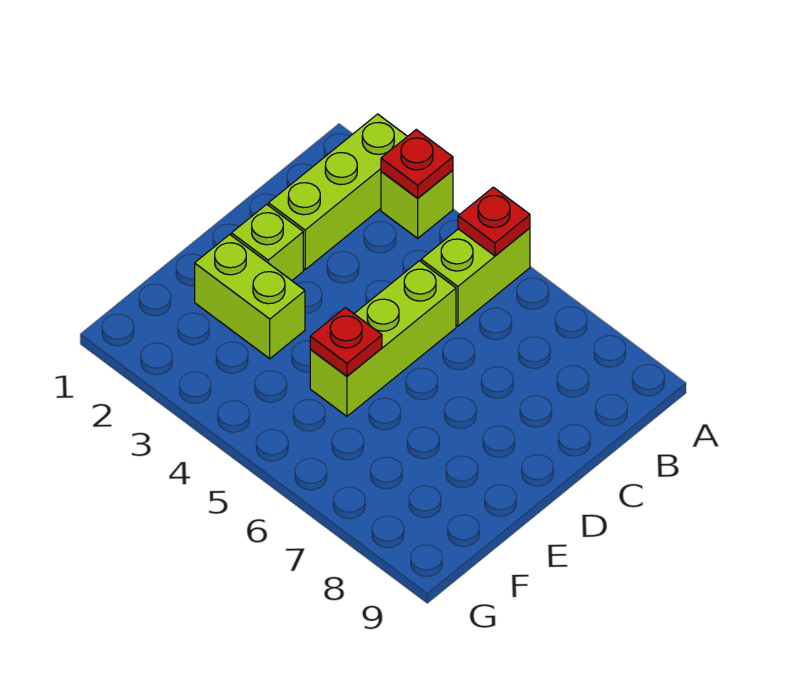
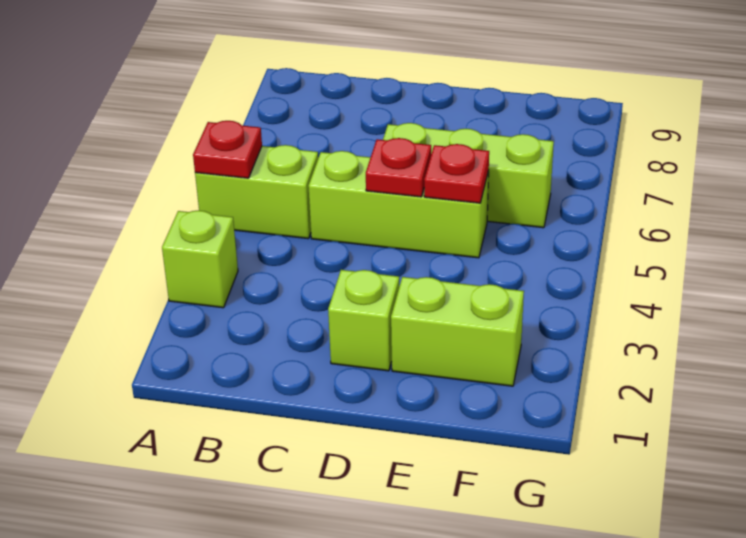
lime brick A2:C2 level 1 -> lime brick D6:F6 level 1
red plate A3 level 2 -> red plate D5 level 2
lime brick E2:E3 level 1 -> lime brick E2:F2 level 1

